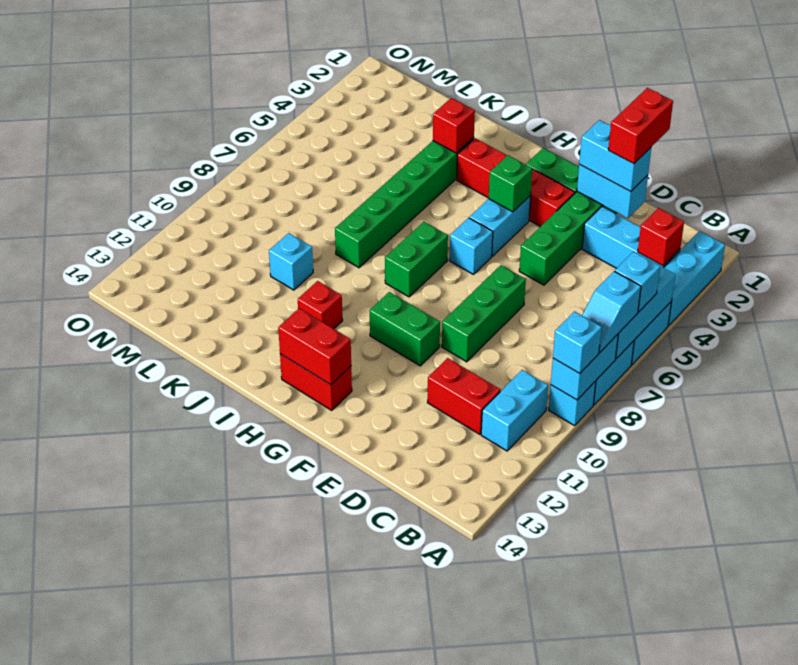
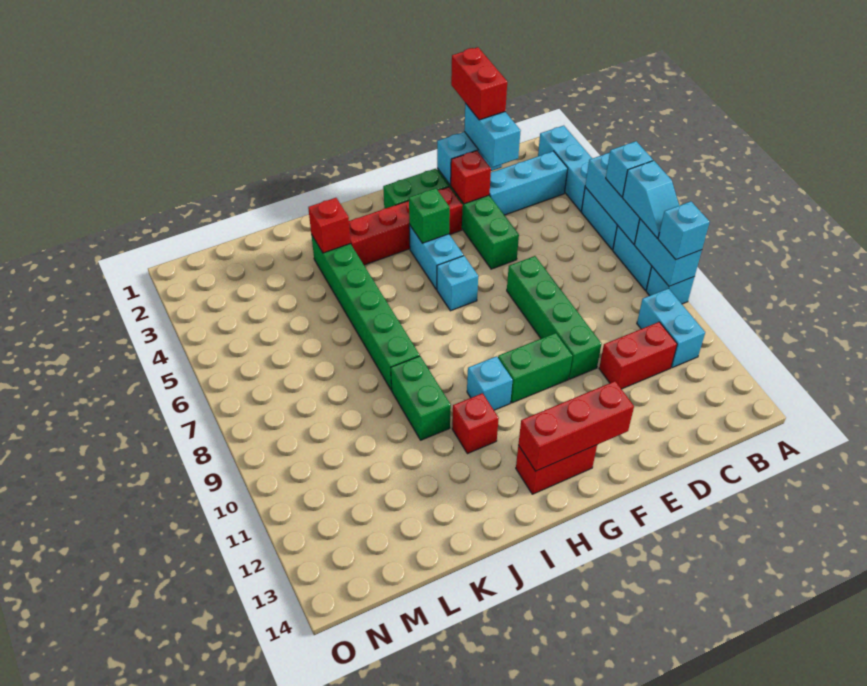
red brick B3 level 2 -> red brick E3 level 2
cyan brick D2:E2 level 3 -> cyan brick D2:D3 level 3
green brick E7:E9 level 1 -> green brick E7:E10 level 1
red brick G13:H13 level 2 -> red brick F13:H13 level 2
green brick H7:H8 level 1 -> green brick J9:J10 level 1
cyan brick K10 level 1 -> cyan brick H10 level 1

